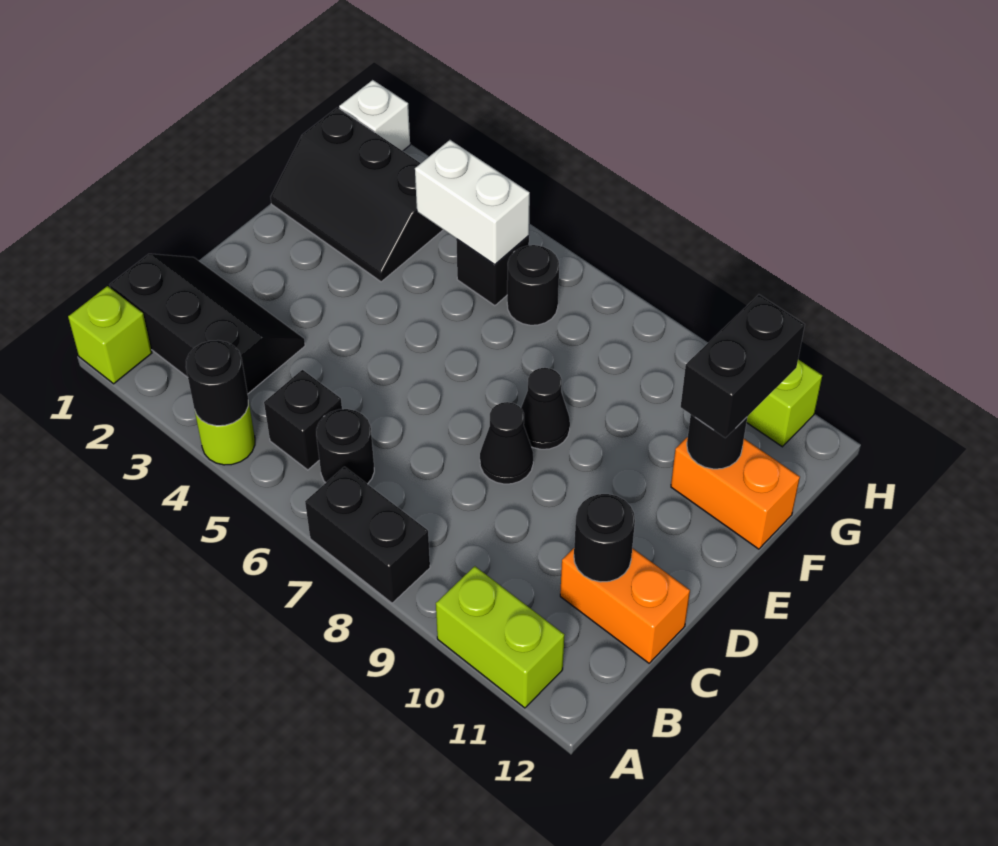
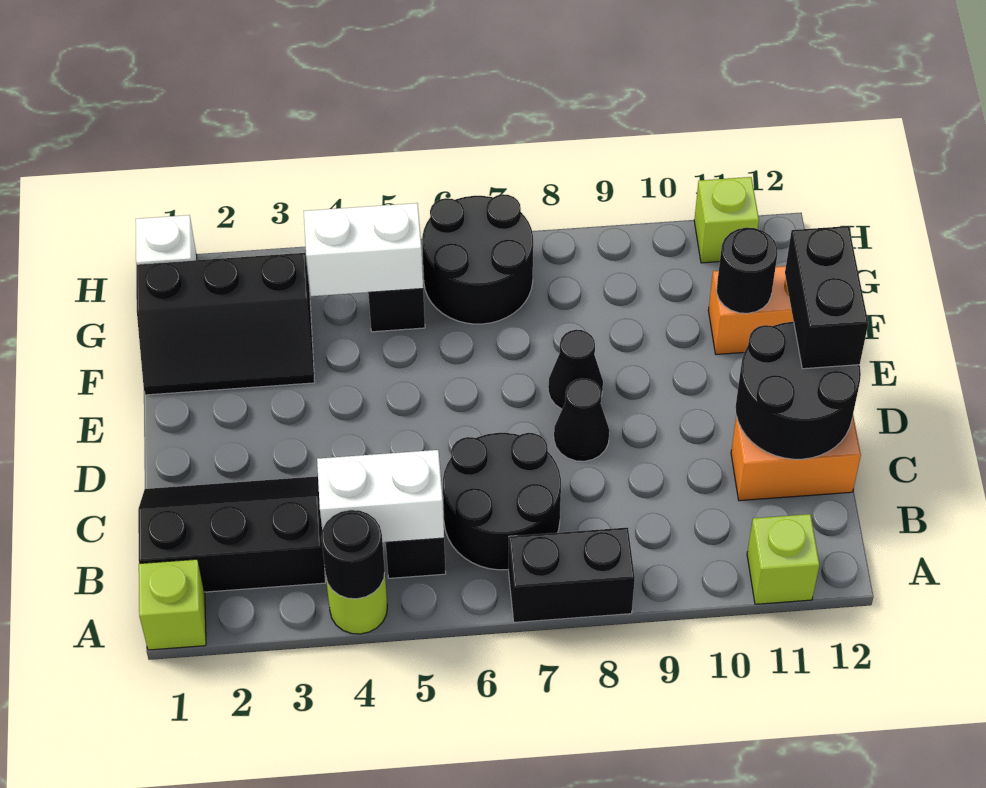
lime brick A10:A11 level 1 -> lime brick A11 level 1
none -> white brick B4:B5 level 2
black round brick B6 level 1 -> black round brick B6:C7 level 1
black round brick C11 level 2 -> black round brick C11:D12 level 2
black brick F11:G11 level 3 -> black brick D12:E12 level 3
black round brick G6 level 1 -> black round brick G6:H7 level 1

